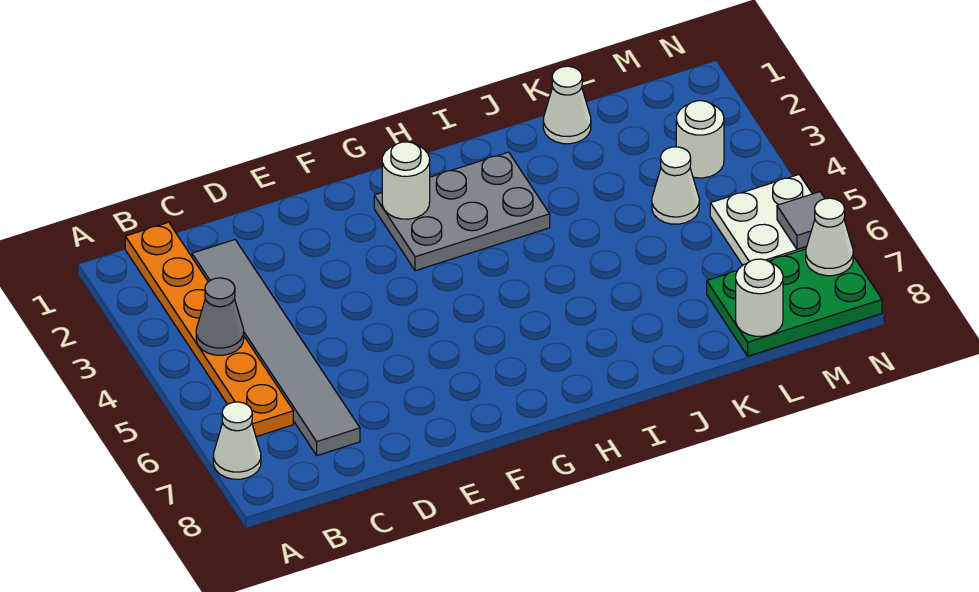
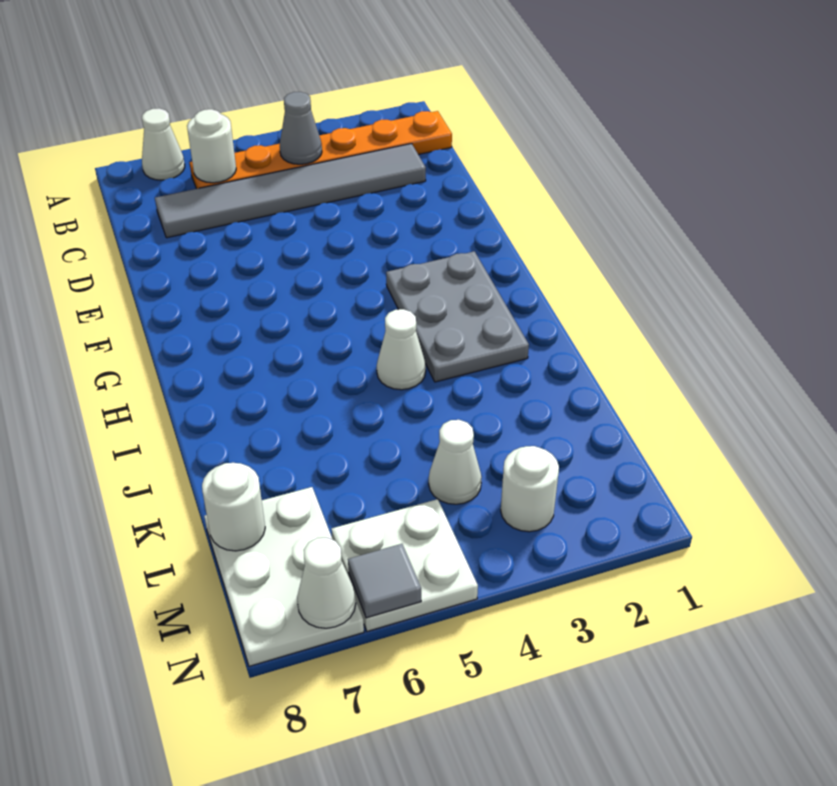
white round brick G2 level 2 -> white round brick B6 level 2
white cone K1 level 1 -> white cone I4 level 1
green plate L7:N8 level 1 -> white plate L7:N8 level 1

